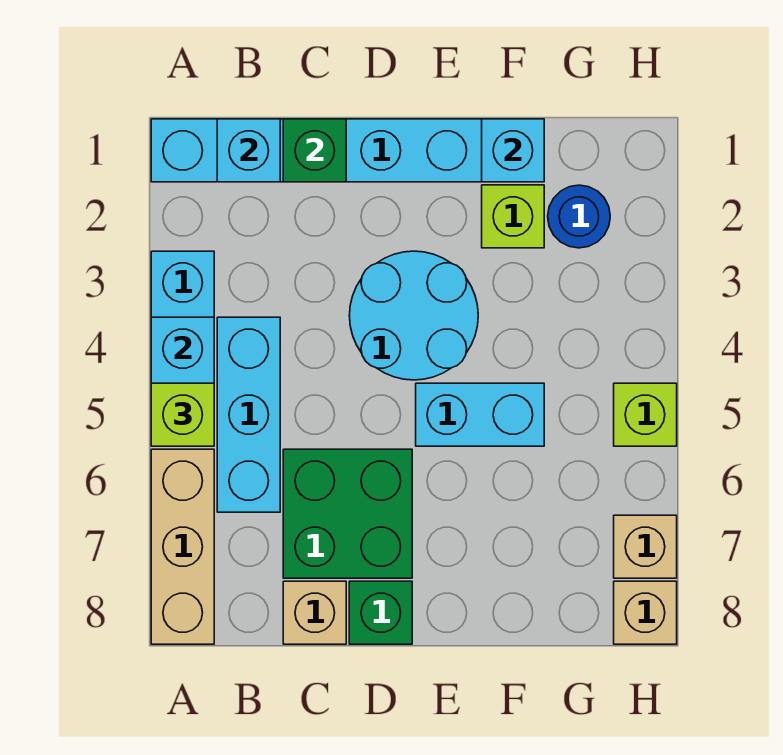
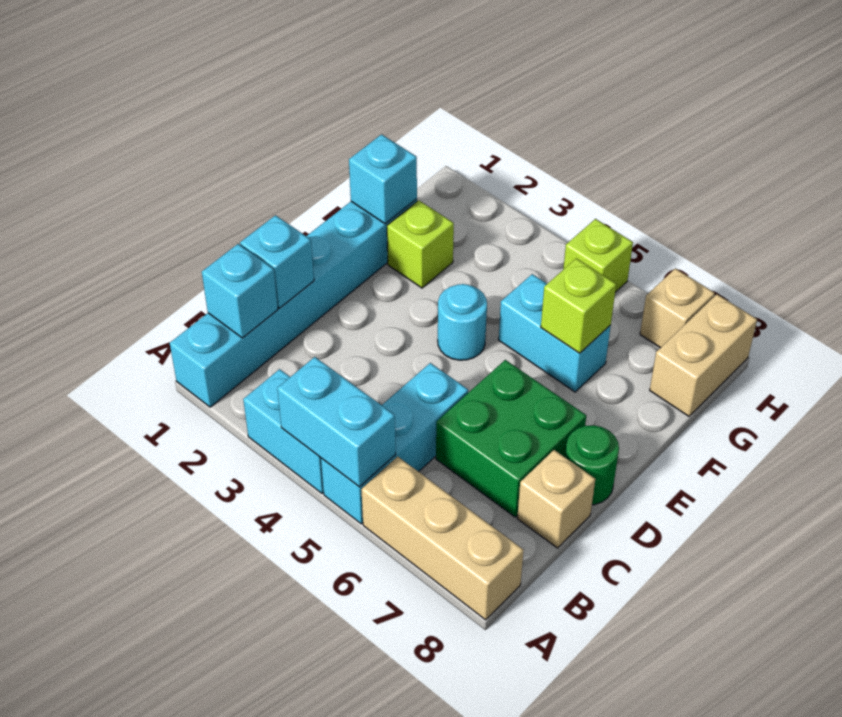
lime brick A5 level 3 -> lime brick F6 level 2
cyan brick B4:B6 level 1 -> cyan brick A5:C5 level 1
green brick C1 level 2 -> cyan brick C1 level 2
cyan round brick D3:E4 level 1 -> cyan round brick E4 level 1
green brick D8 level 1 -> green round brick D8 level 1
cyan brick E5:F5 level 1 -> cyan brick F5:F6 level 1
blue round brick G2 level 1 -> none
tan brick H8 level 1 -> tan brick G8:H8 level 1

